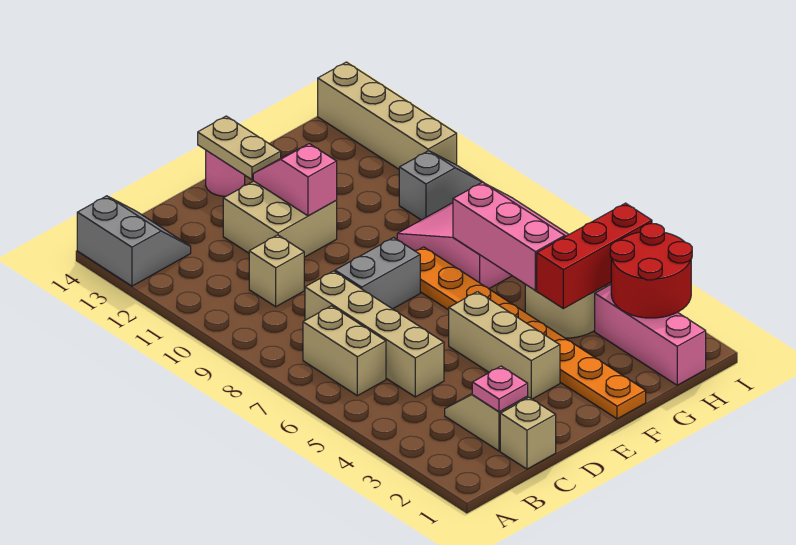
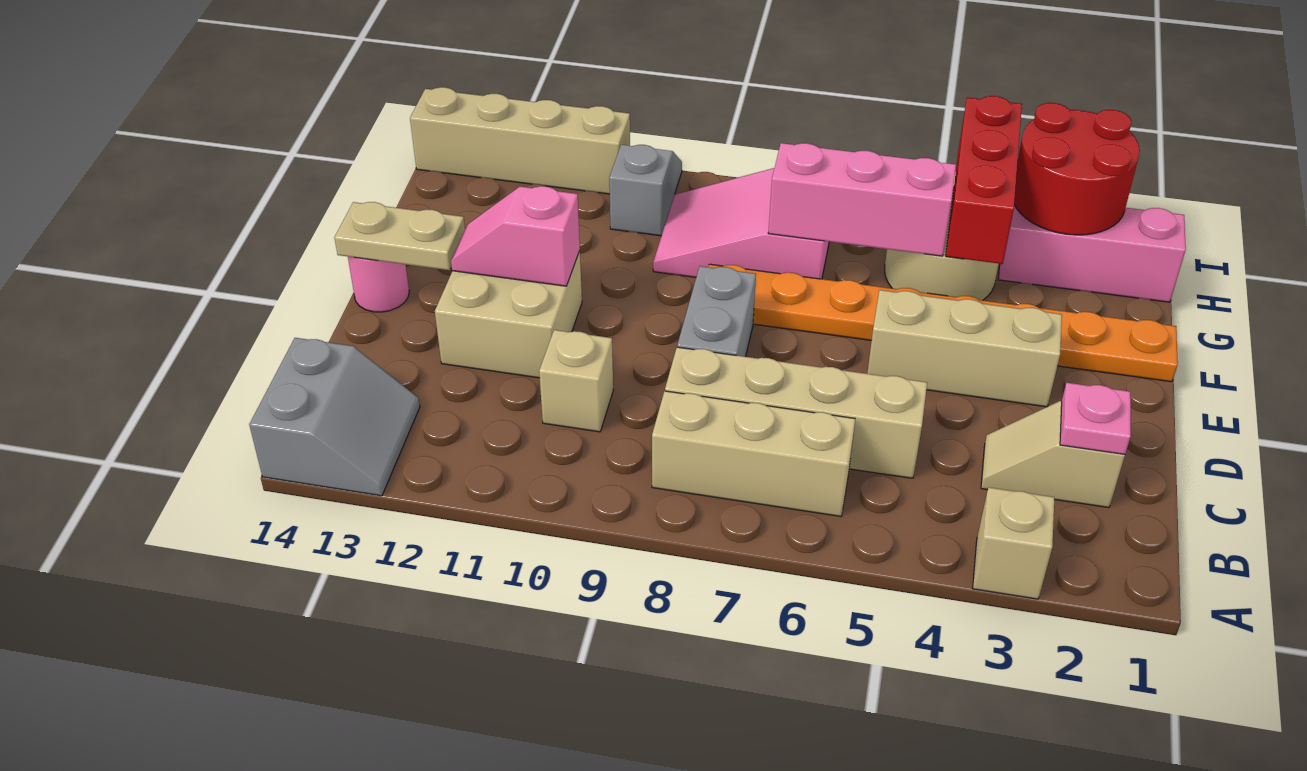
grey slope A13:B14 level 1 top A -> grey slope A13:B14 level 1 top 14
tan brick B6:B7 level 1 -> tan brick B6:B8 level 1
tan brick C1 level 1 -> tan brick A3 level 1

